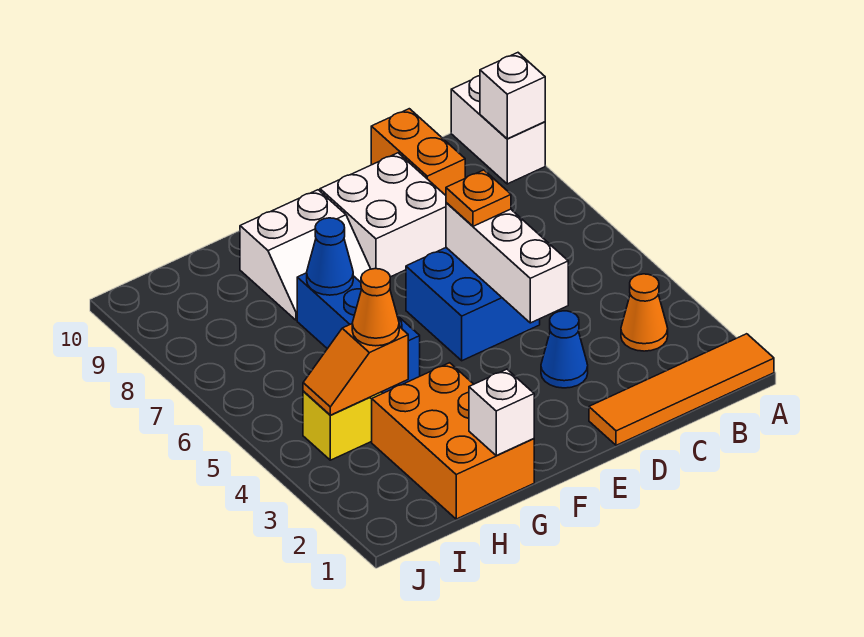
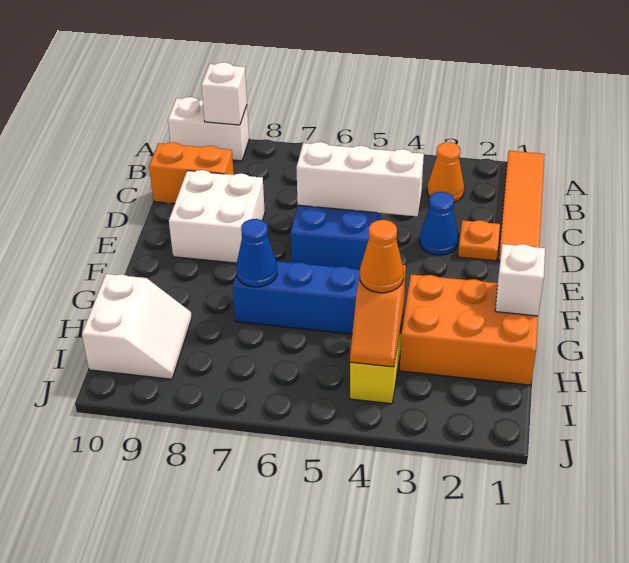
orange plate D6 level 3 -> orange plate D2 level 1
white slope F8:G9 level 1 top 9 -> white slope H9:I10 level 1 top 10

